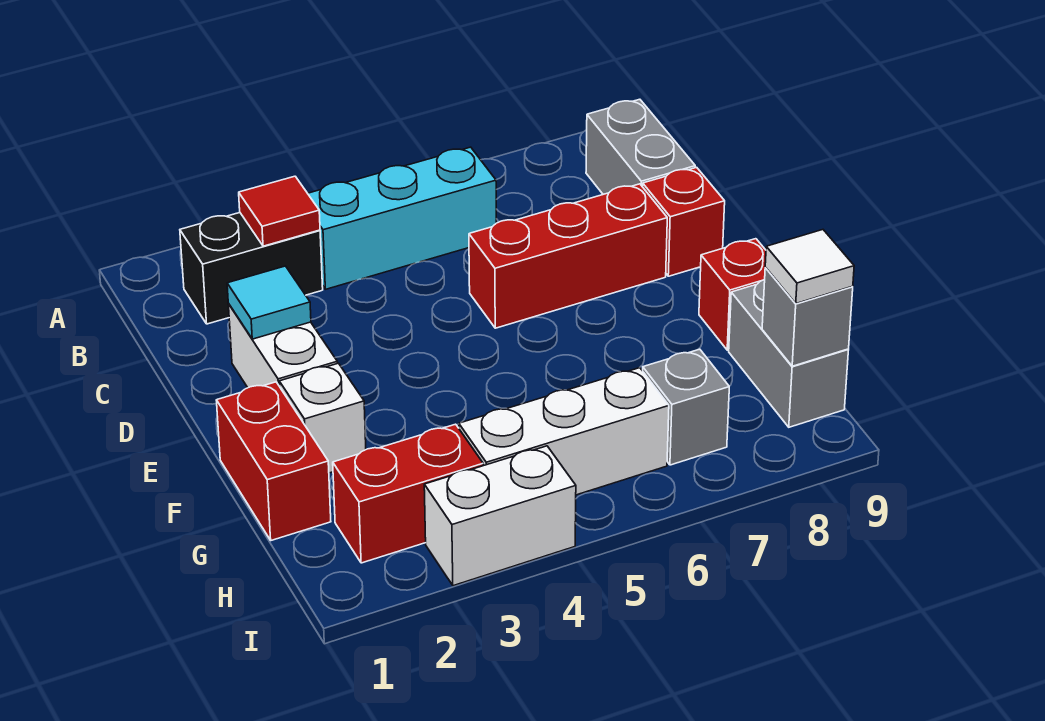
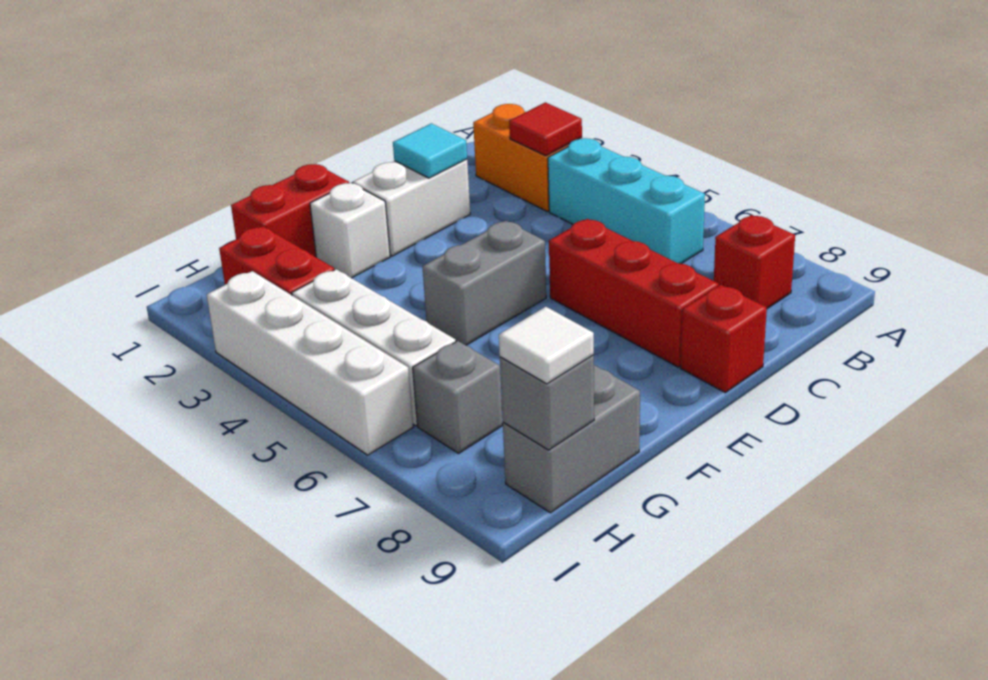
black brick B2:B3 level 1 -> orange brick B2:B3 level 1
grey brick B9:C9 level 1 -> grey brick E5:F5 level 1
red brick F9 level 1 -> red brick B8 level 1
white brick I3:I4 level 1 -> white brick I3:I6 level 1

